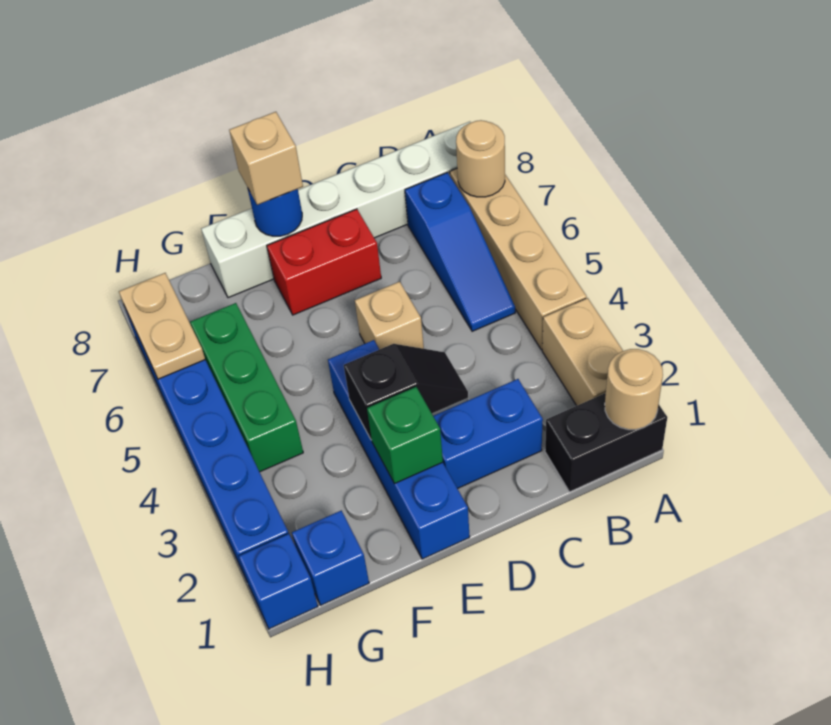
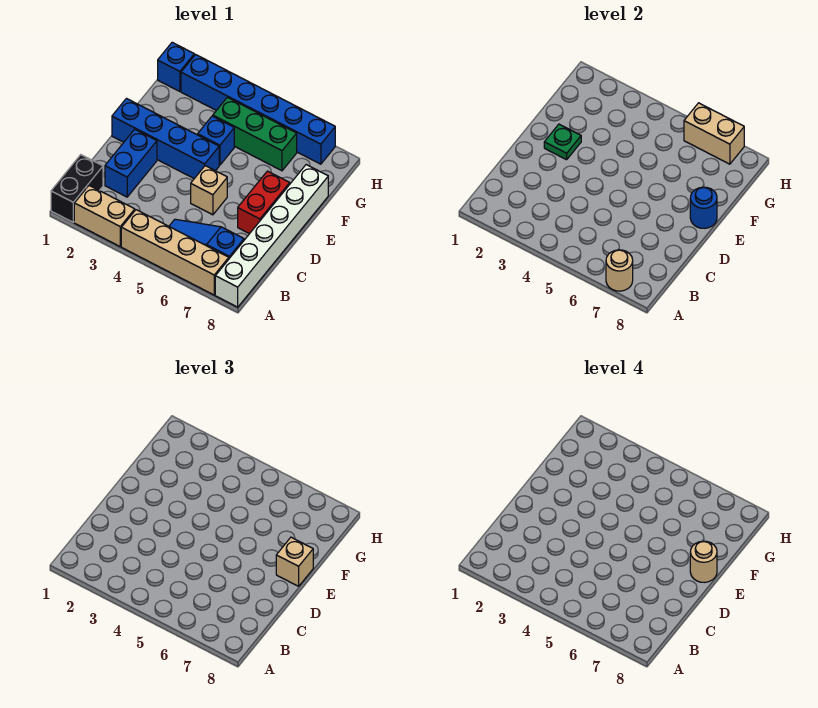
tan round brick A1 level 2 -> tan round brick E8 level 4
black slope D3:E3 level 2 top E -> none
green brick E2 level 2 -> green plate E2 level 2
blue brick G1 level 1 -> blue brick F4 level 1
tan plate H6:H7 level 2 -> tan brick H6:H7 level 2

